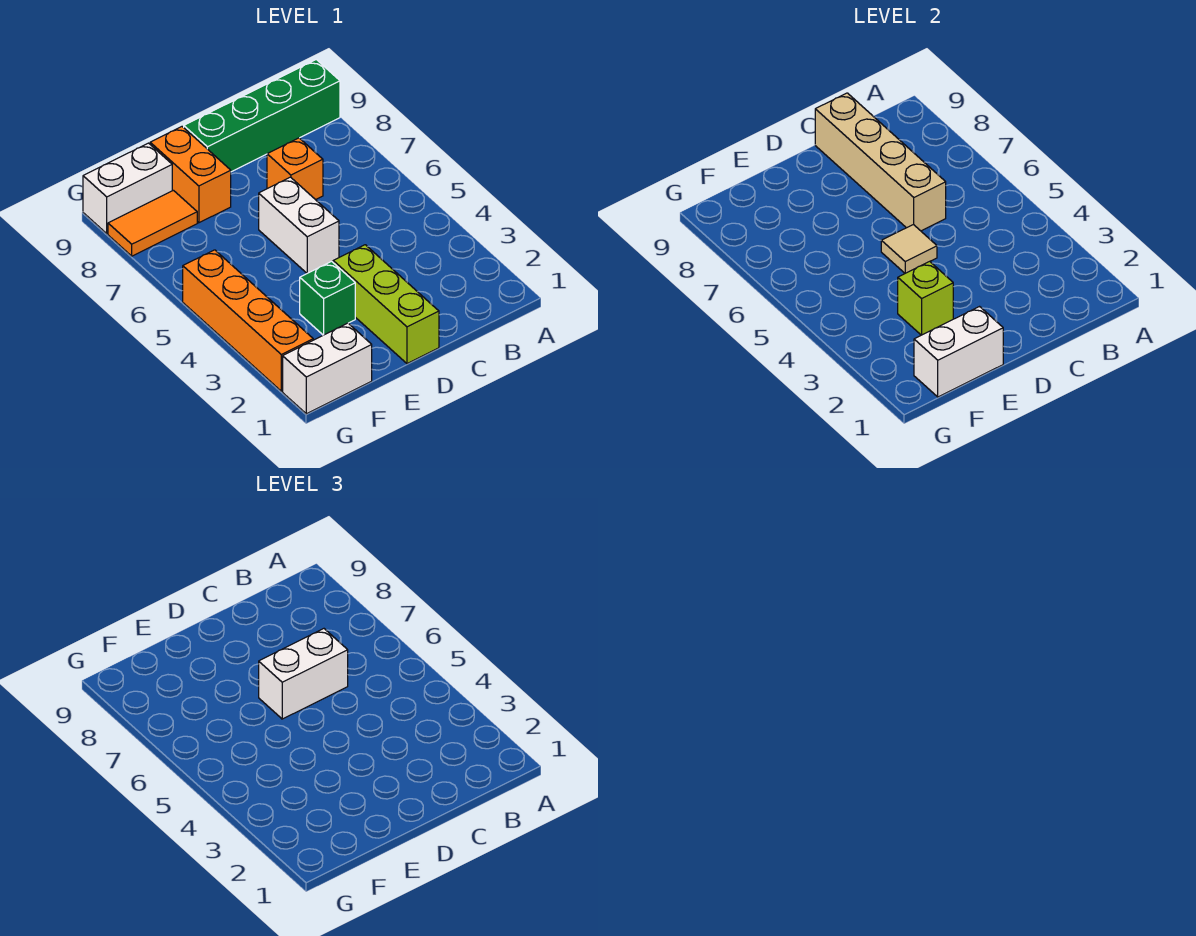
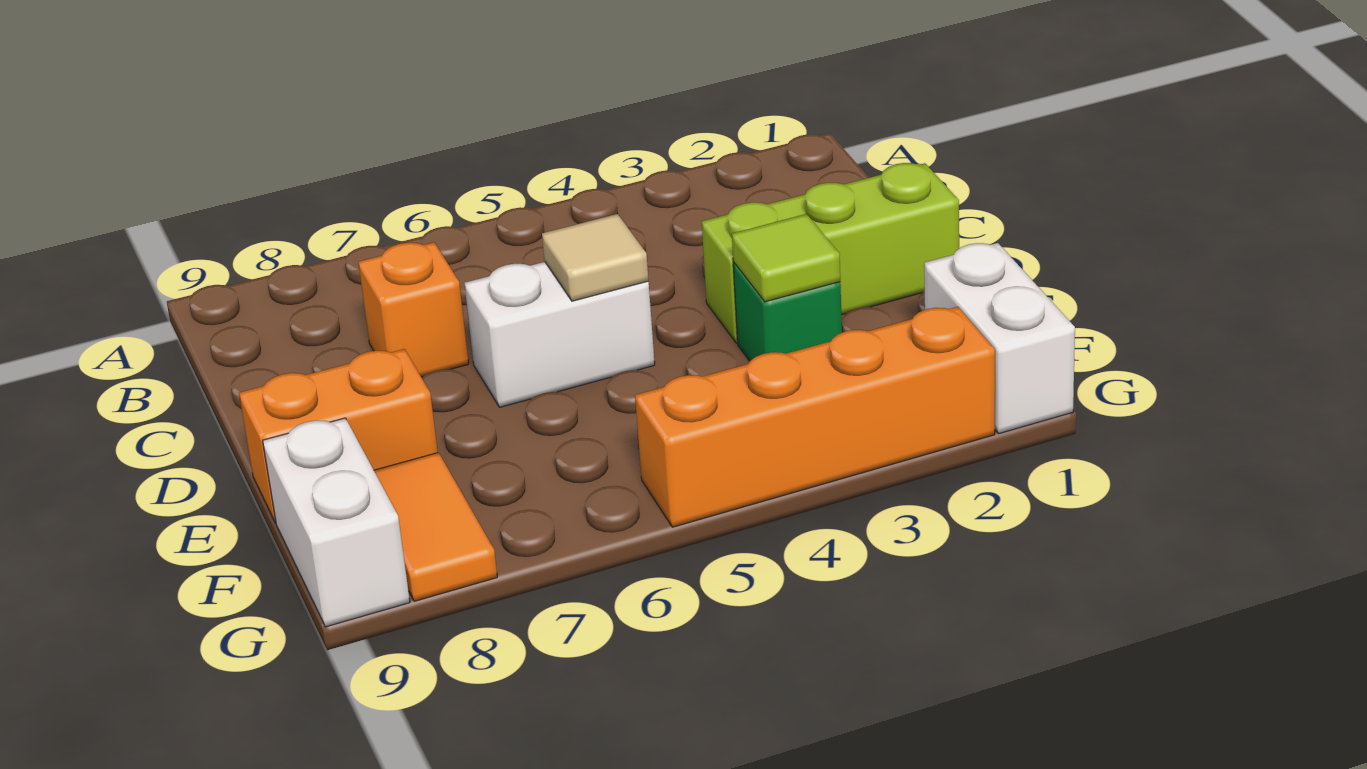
green brick A9:D9 level 1 -> none
tan brick C6:C9 level 2 -> none
white brick C6:D6 level 3 -> none
white brick E1:F1 level 2 -> none
lime brick E3 level 2 -> lime tile E3 level 2

